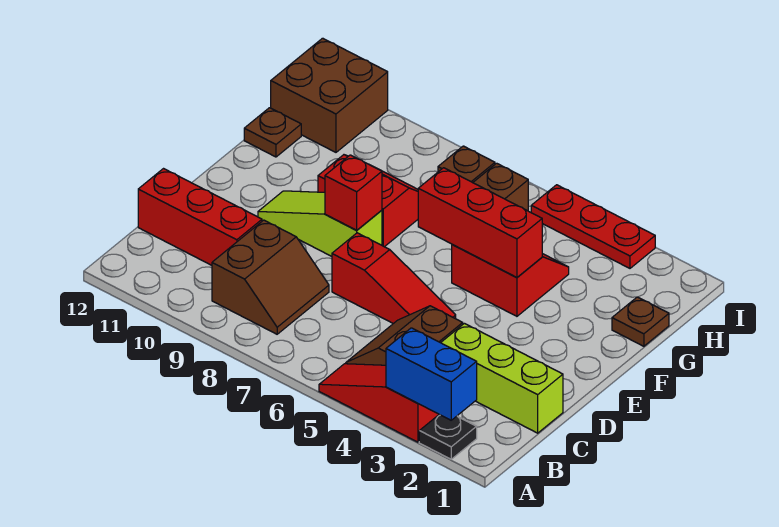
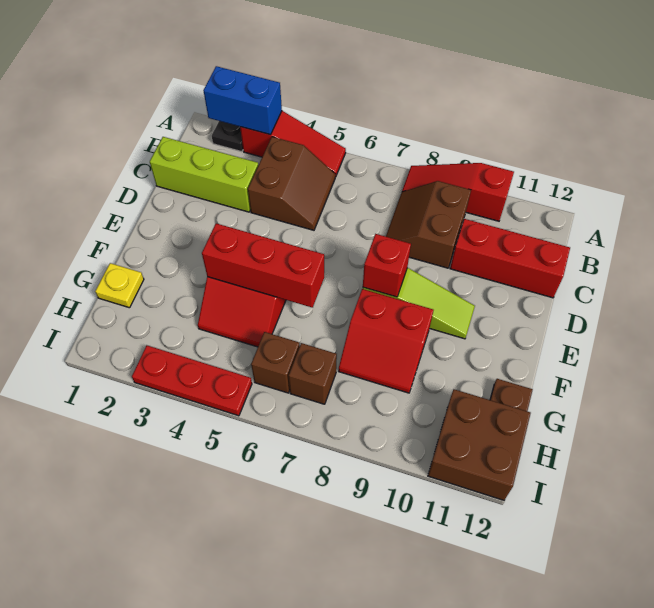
red slope D5:D7 level 1 top 7 -> red slope A8:A10 level 1 top 10
brown plate G1 level 1 -> yellow plate G1 level 1

